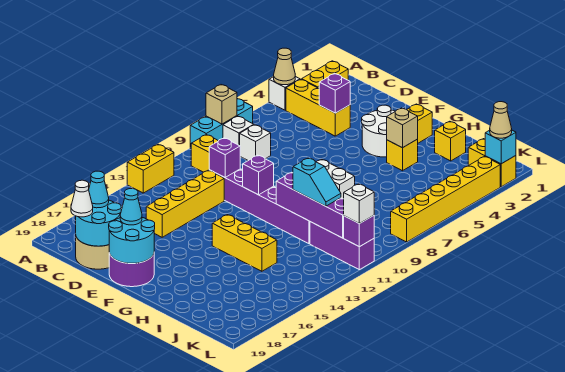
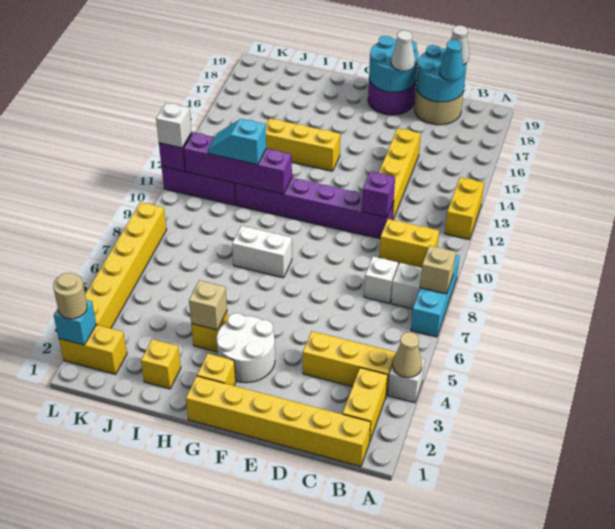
none -> yellow brick B1:G1 level 1
purple brick D4 level 2 -> none
cyan cone E18 level 3 -> white cone E18 level 3
purple brick F11 level 2 -> none
tan cone L2 level 3 -> tan round brick L2 level 3

